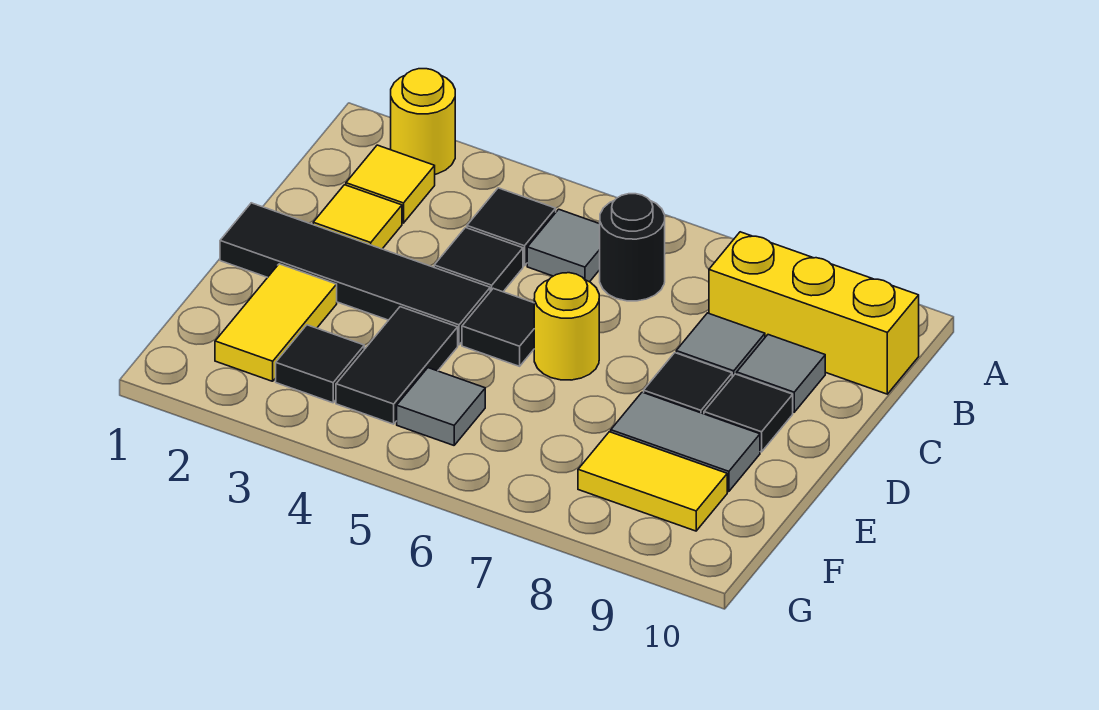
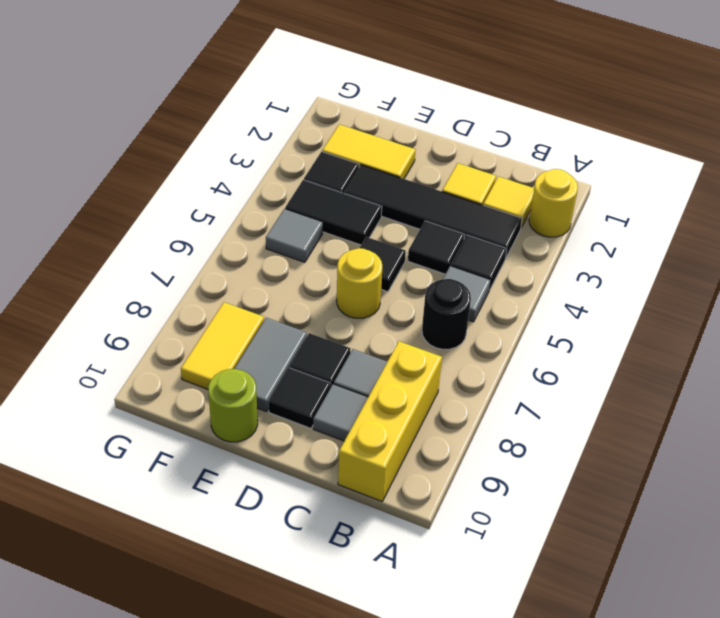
black tile D1:D4 level 1 -> black tile B3:E3 level 1
none -> lime round brick E10 level 1

